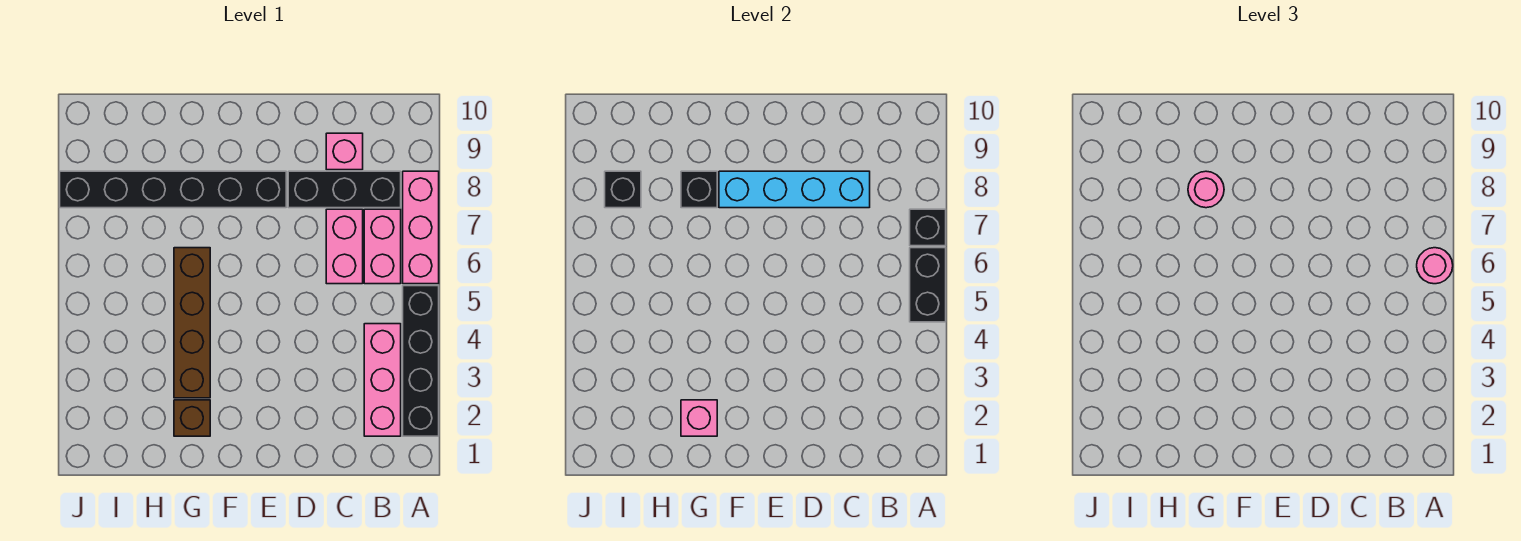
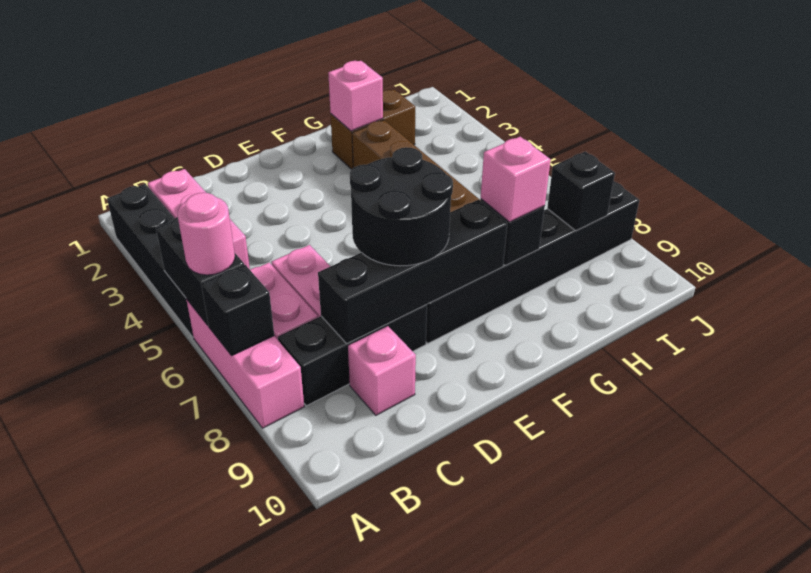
cyan brick C8:F8 level 2 -> black brick C8:F8 level 2
none -> black round brick D7:E8 level 3
brown brick G2 level 1 -> brown brick G2:H2 level 1
pink round brick G8 level 3 -> pink brick G8 level 3

